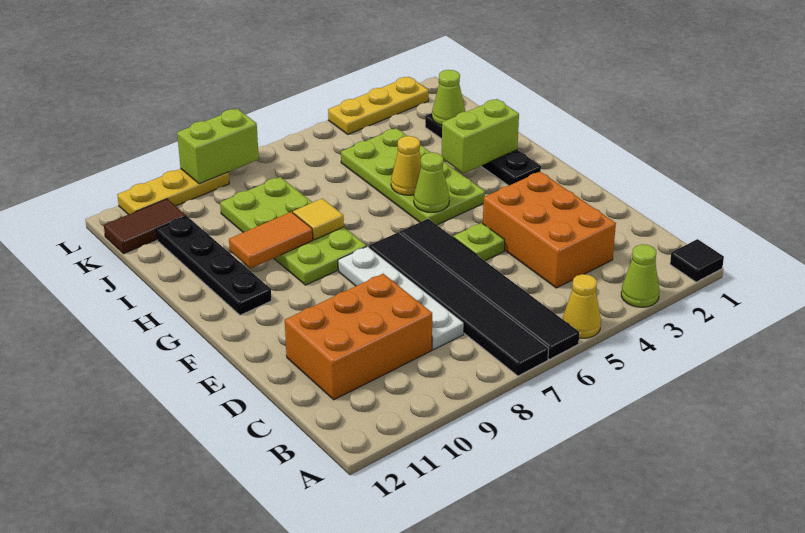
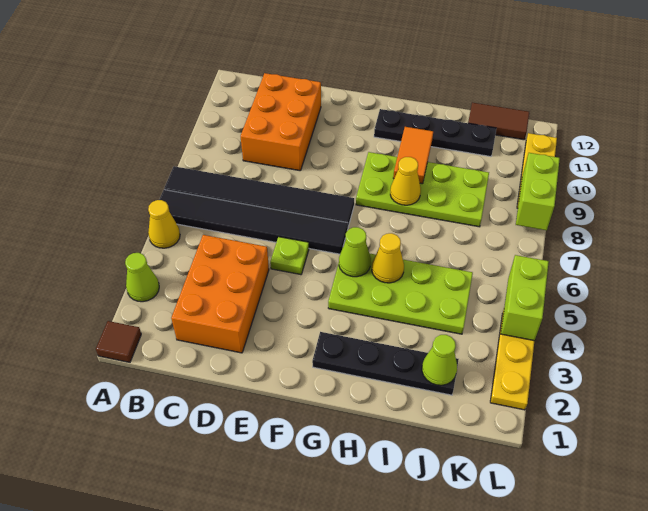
black tile A1 level 1 -> brown tile A1 level 1
orange brick C3:E4 level 1 -> orange brick C2:D4 level 1
white plate C8:F8 level 1 -> none
lime brick H2:H3 level 2 -> lime brick L4:L5 level 2
yellow tile H8 level 2 -> yellow cone H8 level 2
brown tile K11:K12 level 1 -> brown tile J12:K12 level 1

